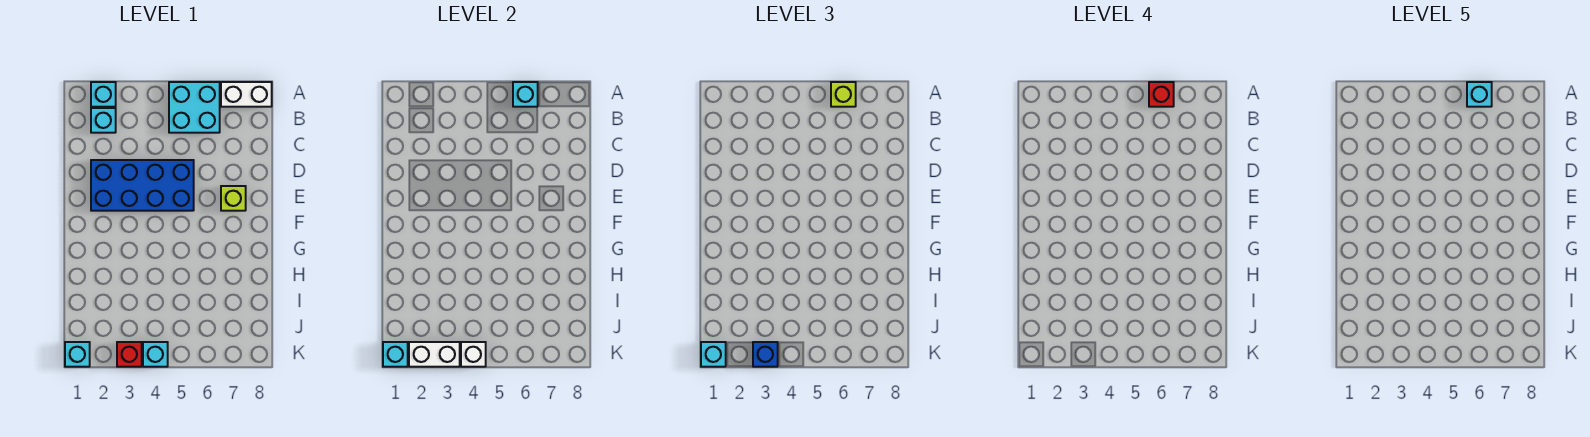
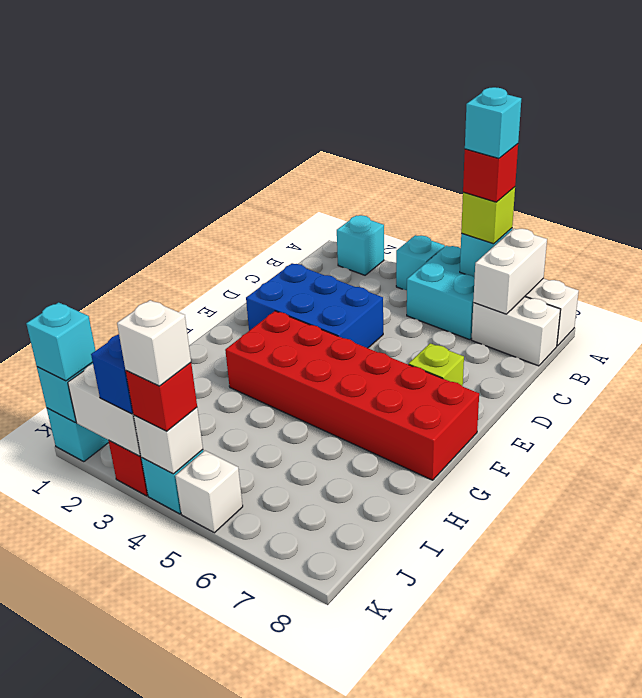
none -> white brick A7:B7 level 2
cyan brick B2 level 1 -> cyan brick A4 level 1
none -> white brick B7:B8 level 1
blue brick D2:E5 level 1 -> blue brick D2:E4 level 1
none -> red brick F3:G8 level 1
none -> red brick K4 level 3
none -> white brick K4 level 4
none -> white brick K5 level 1

